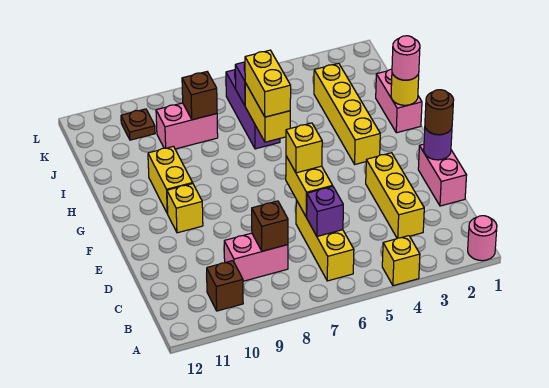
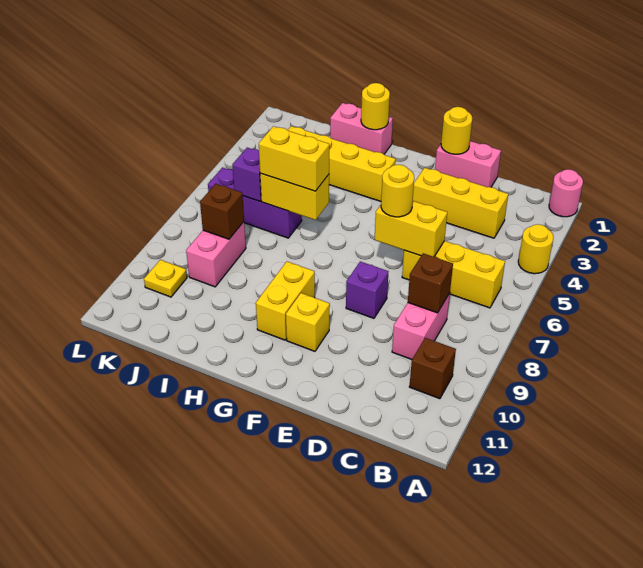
yellow brick A4 level 1 -> yellow round brick A4 level 1
purple brick C6 level 2 -> purple brick E8 level 1
purple round brick E1 level 2 -> yellow round brick E1 level 2
brown round brick E1 level 3 -> none
yellow brick E6 level 3 -> yellow round brick E6 level 3
yellow brick G10:H10 level 1 -> yellow brick G9:G10 level 1
pink round brick H1 level 3 -> none
brown plate K10 level 1 -> yellow plate K10 level 1

